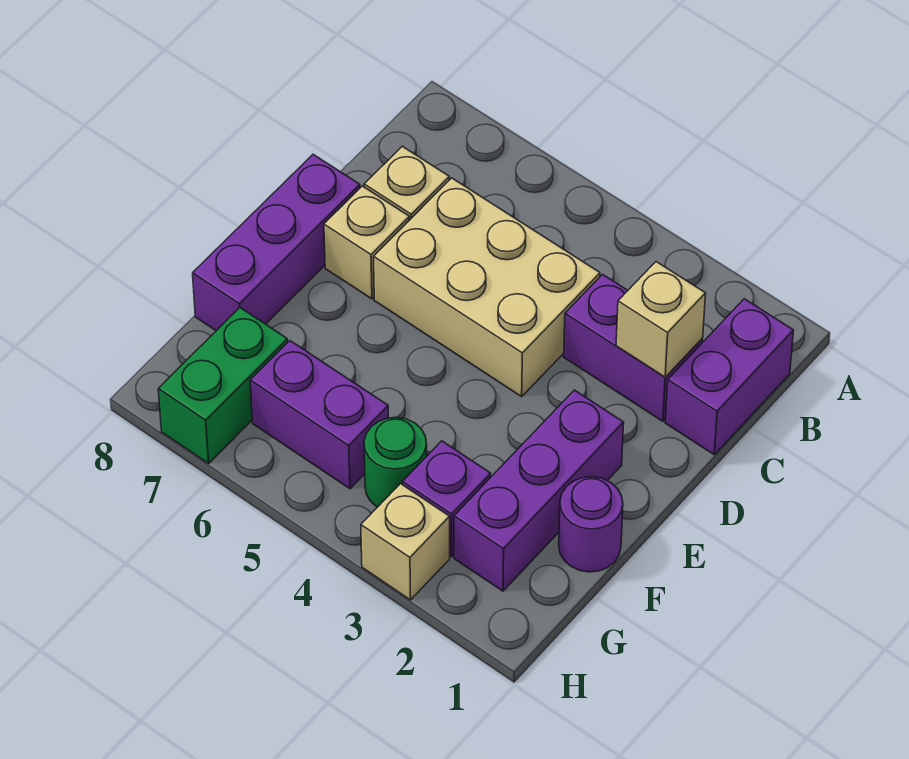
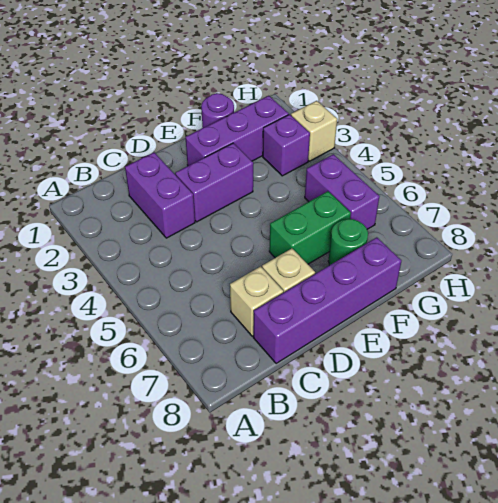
purple brick B1:C1 level 1 -> purple brick D3:E3 level 1
tan brick C2 level 2 -> none
tan brick C4:D6 level 1 -> none
purple brick D8:F8 level 1 -> purple brick C8:F8 level 1
green round brick G4 level 1 -> green round brick F7 level 1
green brick G7:H7 level 1 -> green brick E6:F6 level 1

